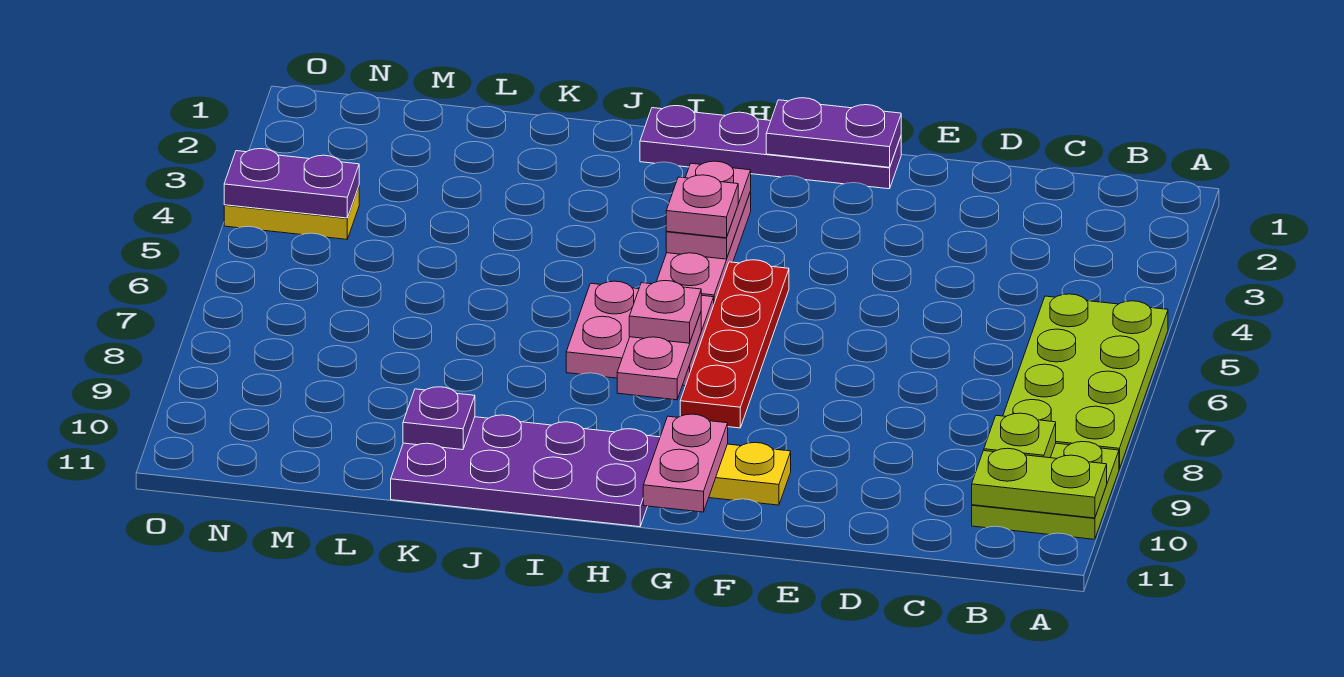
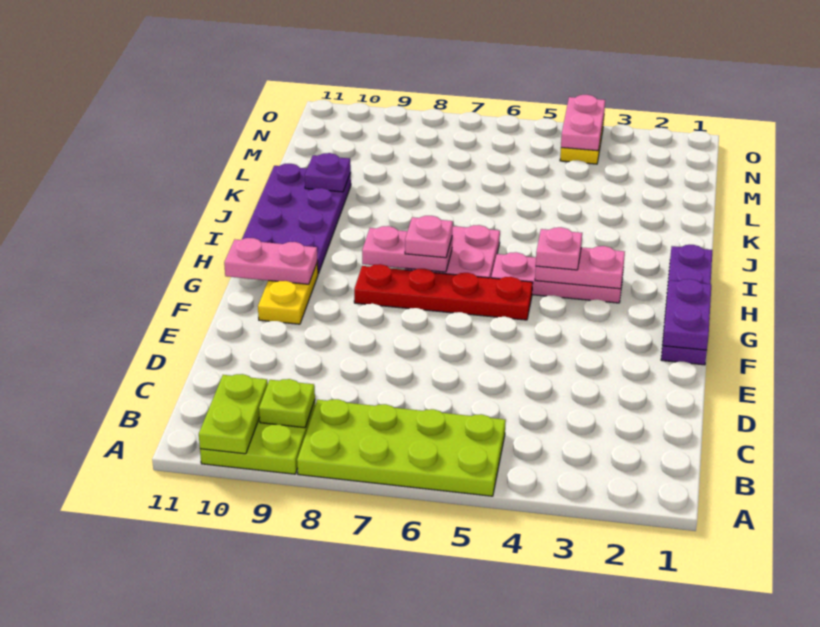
purple plate N4:O4 level 2 -> pink plate N4:O4 level 2

